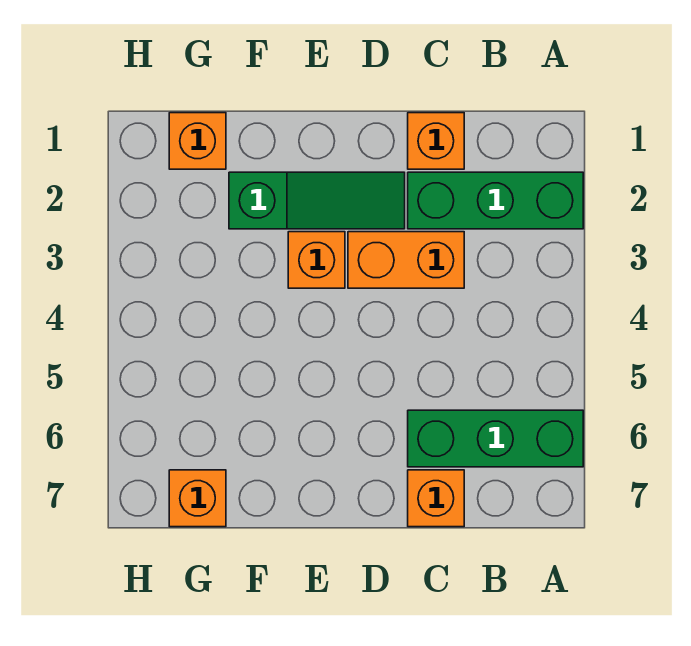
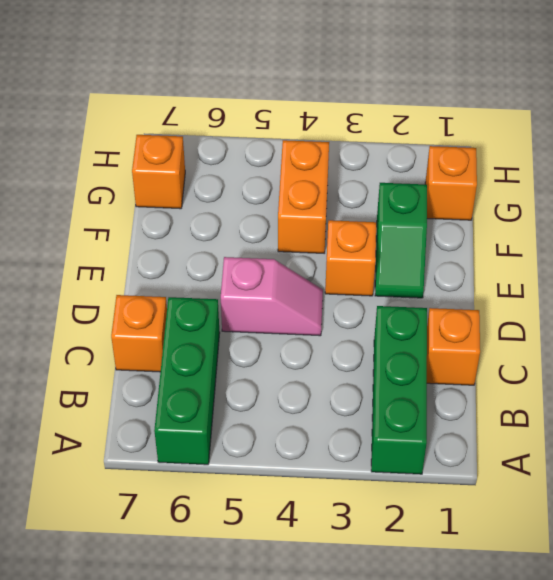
orange brick C3:D3 level 1 -> orange brick F4:G4 level 1
green slope D2:F2 level 1 top F -> green slope E2:F2 level 1 top F
none -> pink slope D4:D5 level 1 top 5

